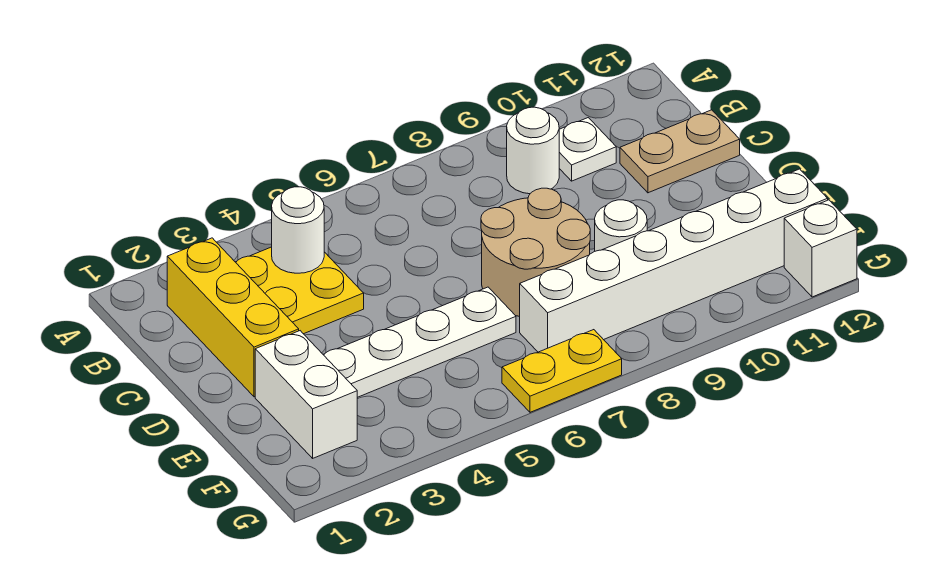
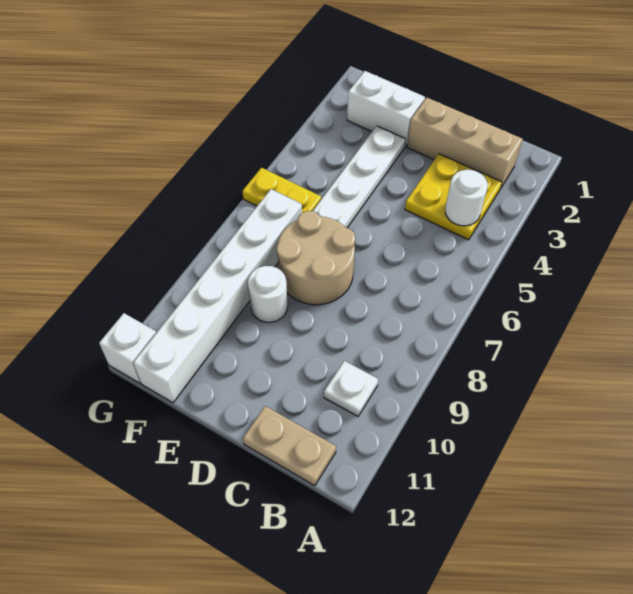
yellow brick B2:D2 level 1 -> tan brick B2:D2 level 1
white round brick B9 level 1 -> none
tan plate C11:C12 level 1 -> tan plate B12:C12 level 1
yellow plate G6:G7 level 1 -> yellow plate F6:G6 level 1

